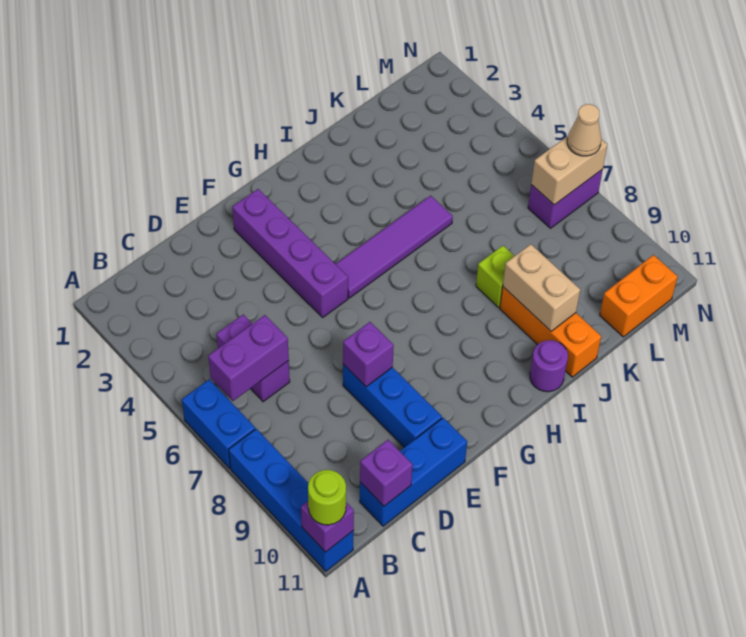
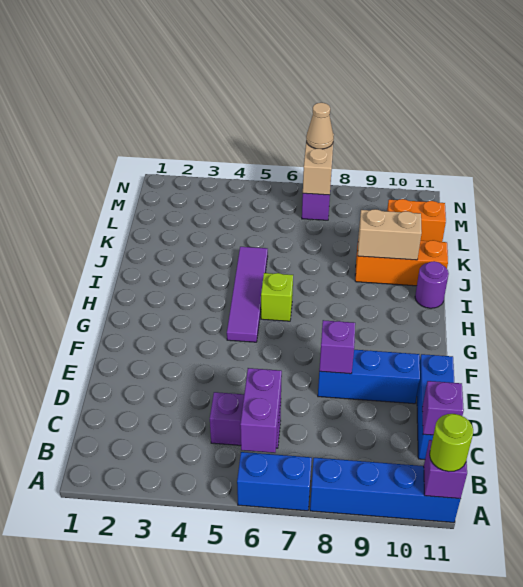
purple brick F2:F5 level 1 -> none
lime brick J8 level 1 -> lime brick H6 level 1
orange brick L11:M11 level 1 -> orange brick L10:L11 level 1

